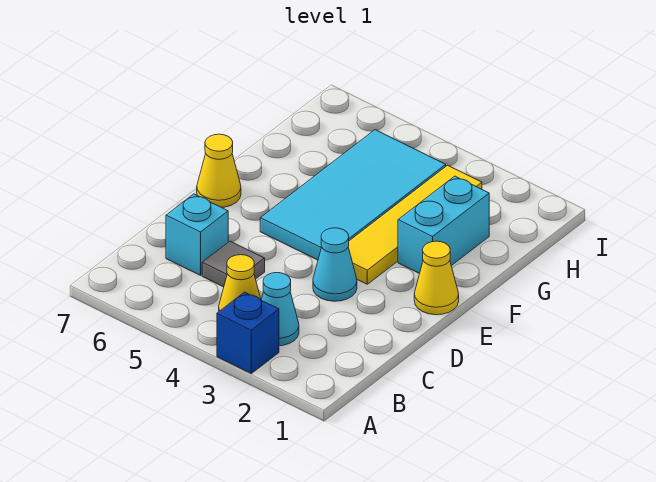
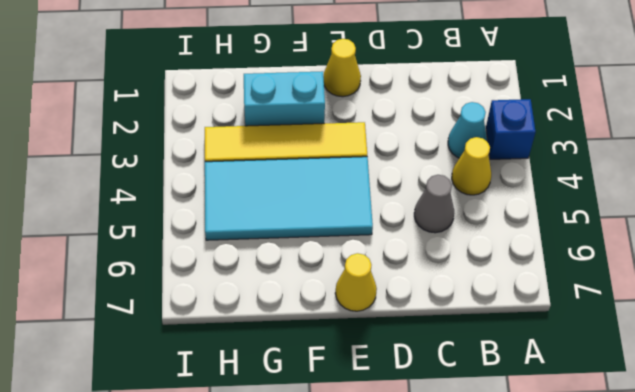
grey tile C5 level 1 -> grey cone C5 level 1
cyan brick C6 level 1 -> none
cyan cone D3 level 1 -> none

